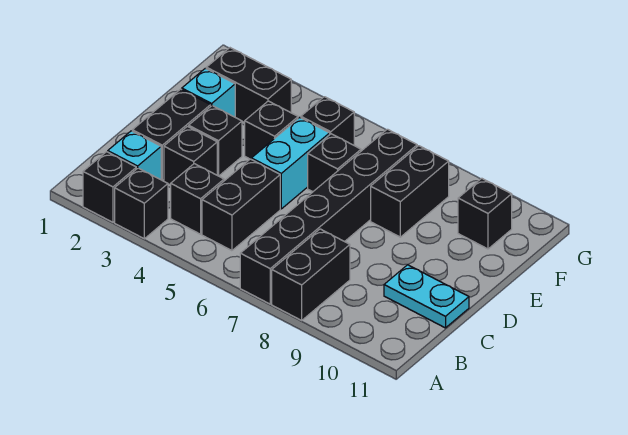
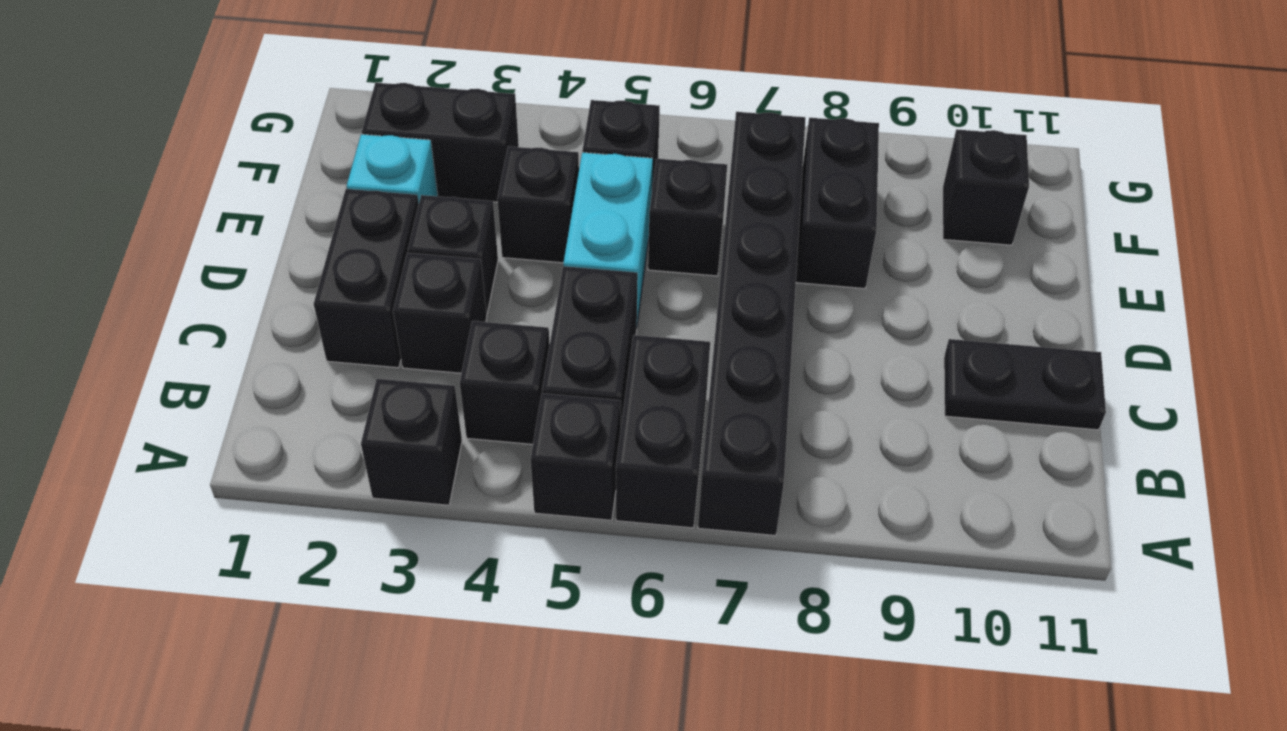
black brick A2 level 1 -> black brick A5 level 1
black brick A8:B8 level 1 -> black brick A6:B6 level 1
cyan brick B2 level 1 -> none
cyan plate C10:C11 level 1 -> black plate C10:C11 level 1

